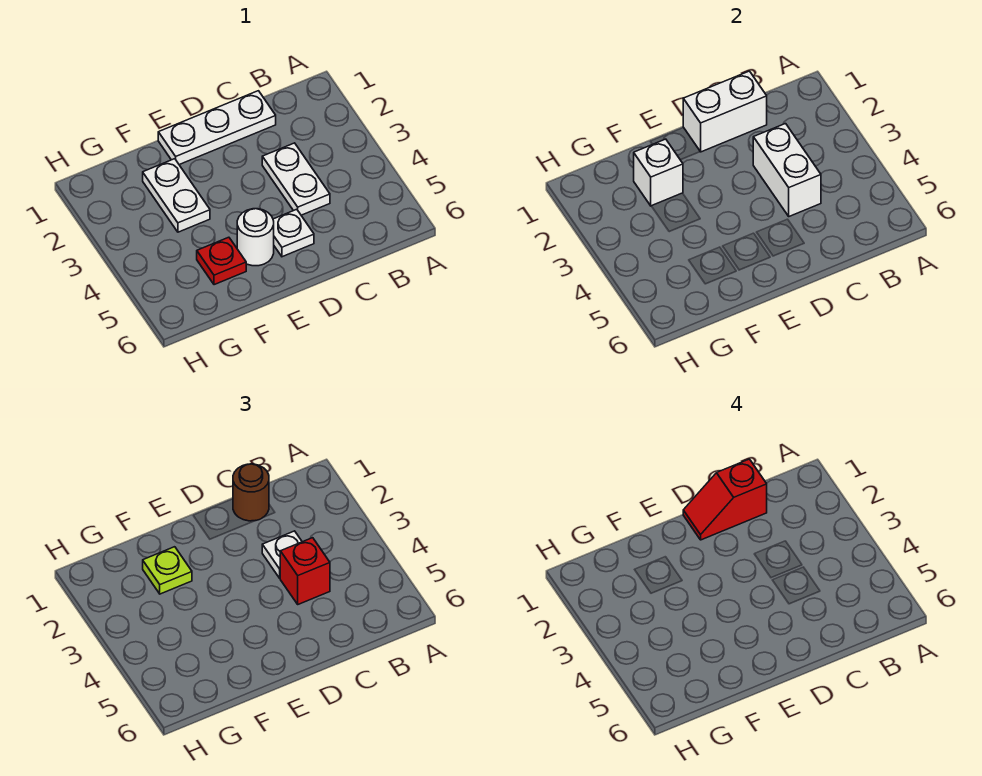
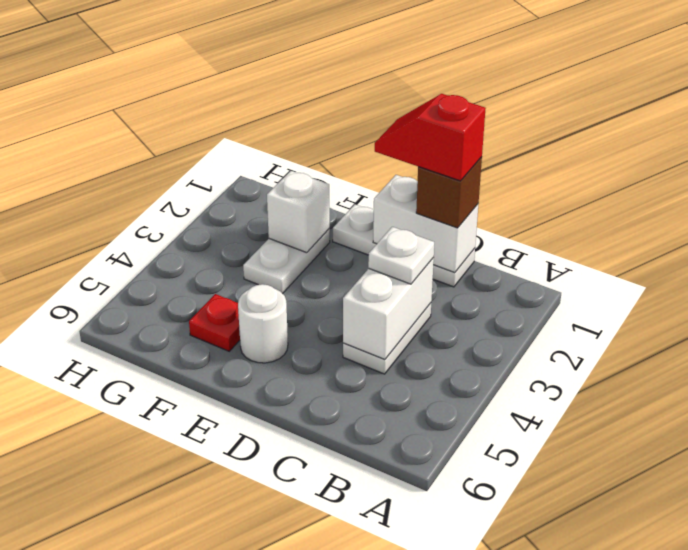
brown round brick C1 level 3 -> brown brick C1 level 3
red brick C4 level 3 -> none
white plate D5 level 1 -> none
lime plate F2 level 3 -> none

